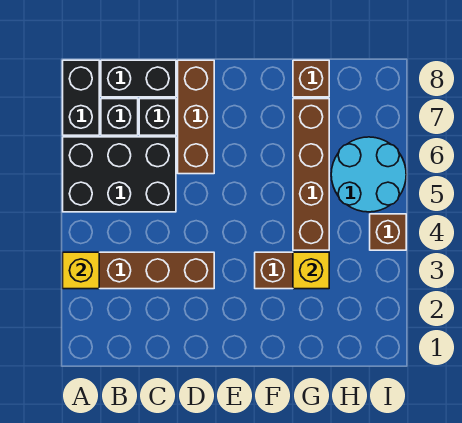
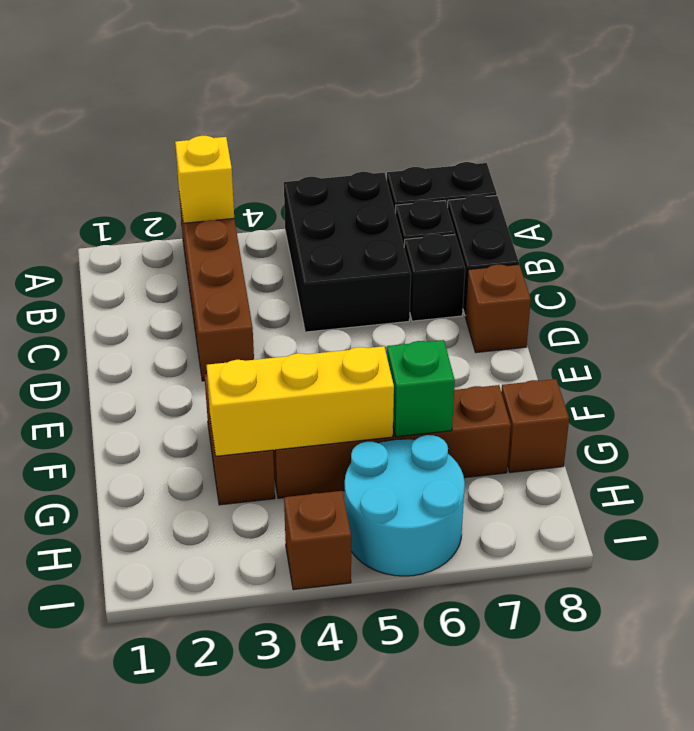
brown brick D6:D8 level 1 -> brown brick D8 level 1
yellow brick G3 level 2 -> yellow brick G3:G5 level 2
none -> green brick G6 level 2

